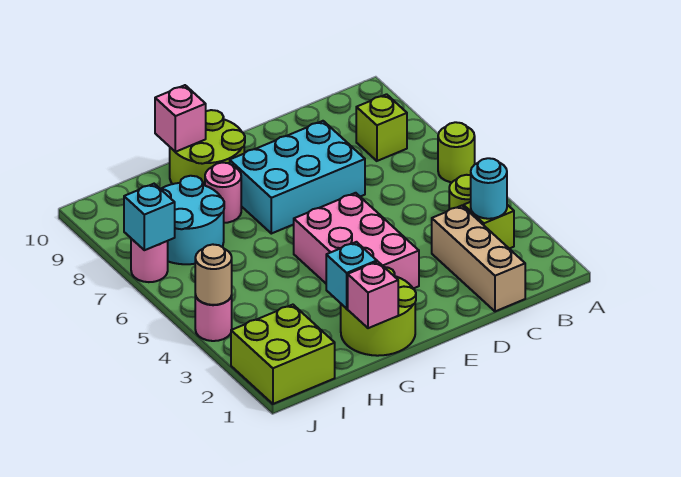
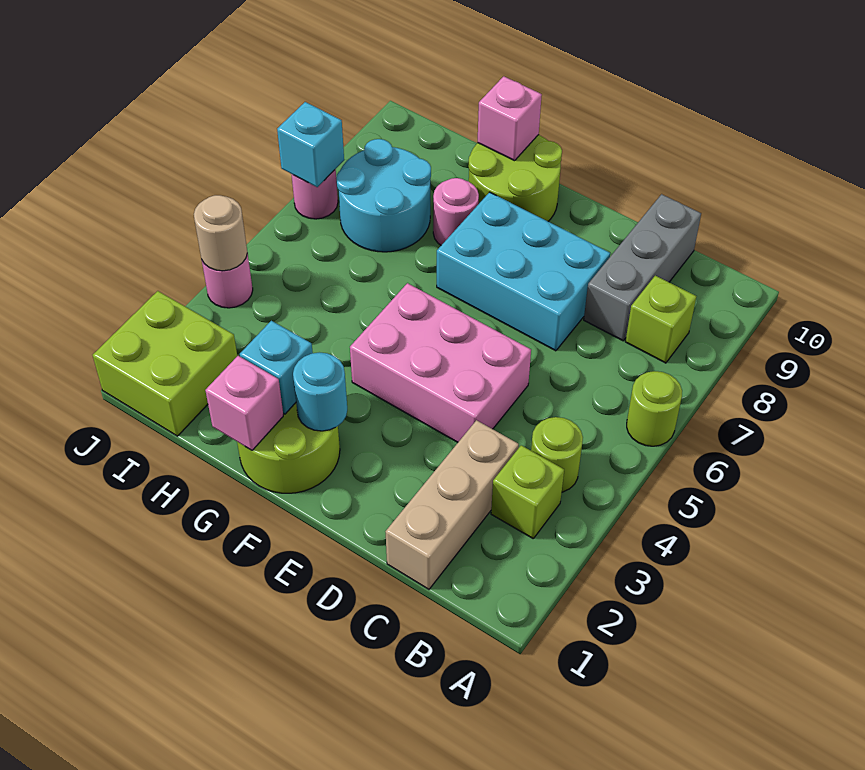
cyan round brick B3 level 2 -> cyan round brick F2 level 2
none -> grey brick C8:C10 level 1
pink brick E3:F5 level 1 -> pink brick D4:F5 level 1

